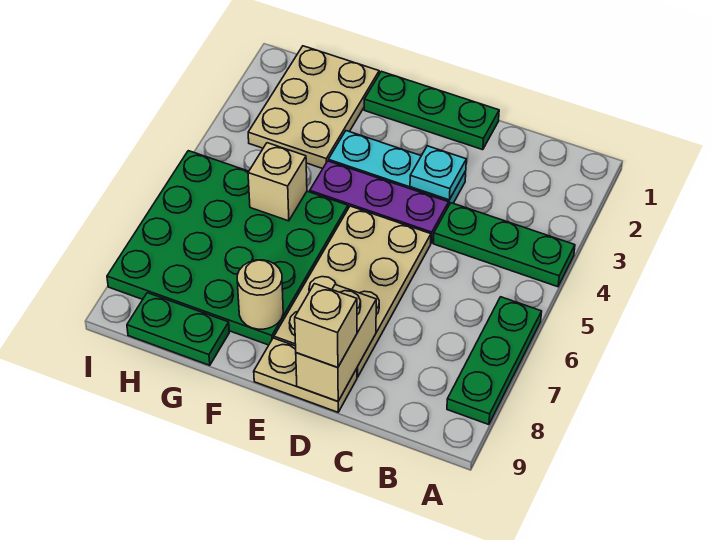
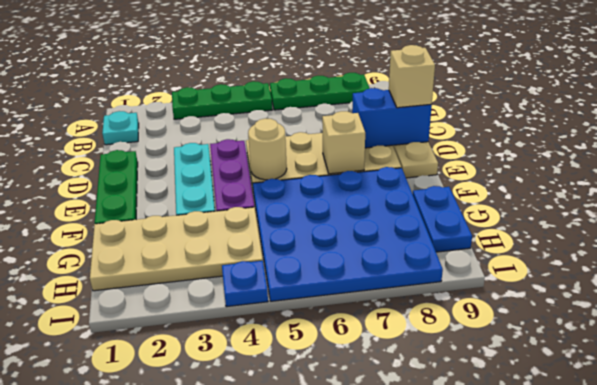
green plate A4:C4 level 1 -> green plate A3:A5 level 1
cyan plate D3 level 2 -> cyan plate B1 level 1
tan brick D8:D9 level 2 -> blue brick D8:D9 level 2
green plate F5:I8 level 1 -> blue plate F5:I8 level 1
tan round brick F8 level 2 -> tan round brick E5 level 2
tan plate G1:H3 level 1 -> tan plate G1:H4 level 1
tan brick G5 level 2 -> tan brick E7 level 2
green plate G9:H9 level 1 -> blue plate G9:H9 level 1
none -> blue plate I4 level 1

